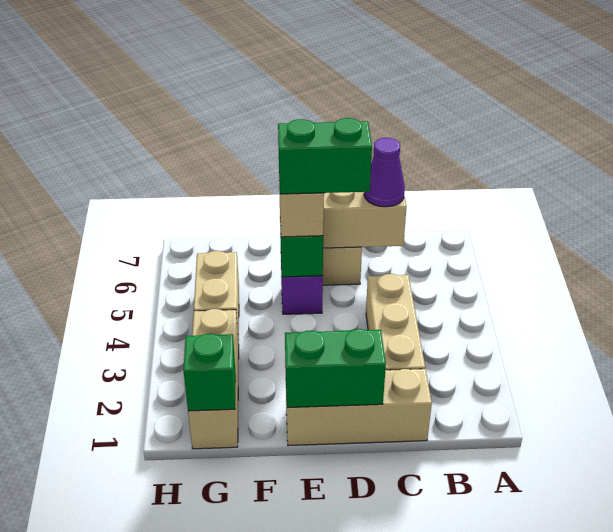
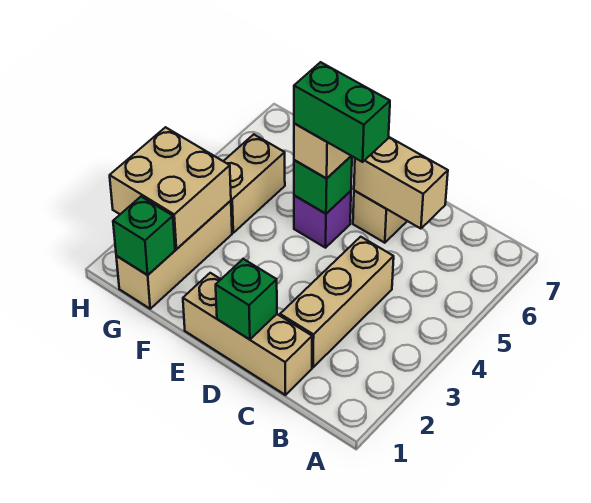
purple cone C6 level 3 -> none
green brick D1:E1 level 2 -> green brick D1 level 2
none -> tan brick G2:H3 level 2

